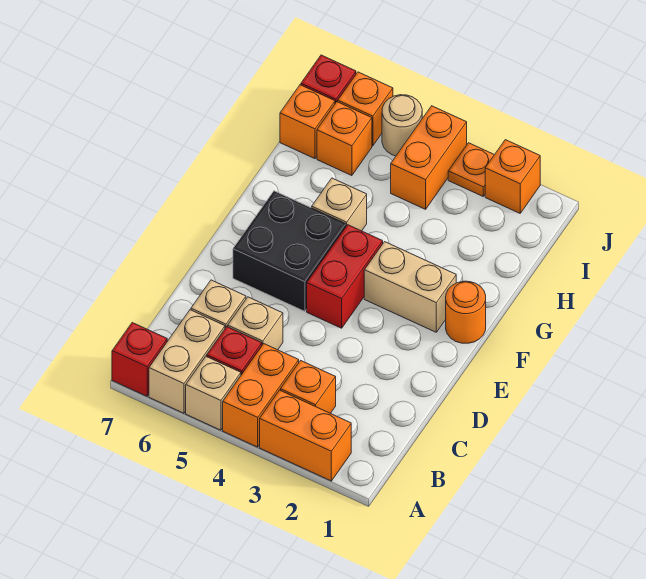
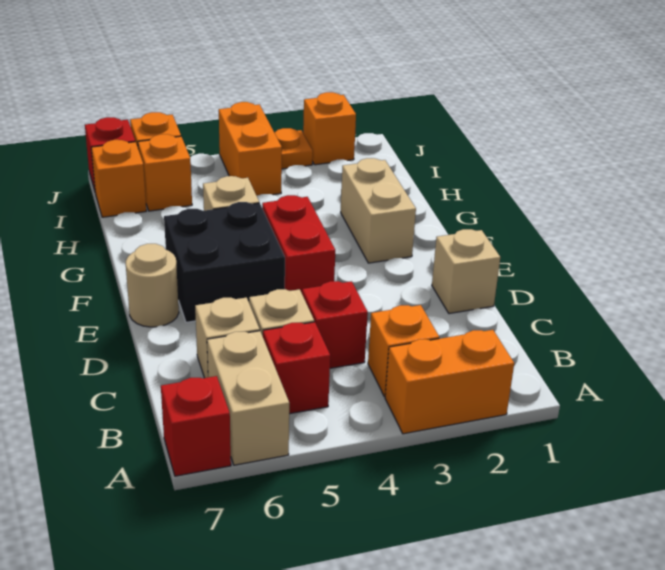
orange brick A4:B4 level 1 -> none
tan brick A5 level 1 -> tan brick D1 level 1
none -> red brick C4 level 1
orange round brick F1 level 1 -> none
tan brick F2:F3 level 1 -> tan brick F2:G2 level 1
tan round brick J5 level 1 -> tan round brick E7 level 1

